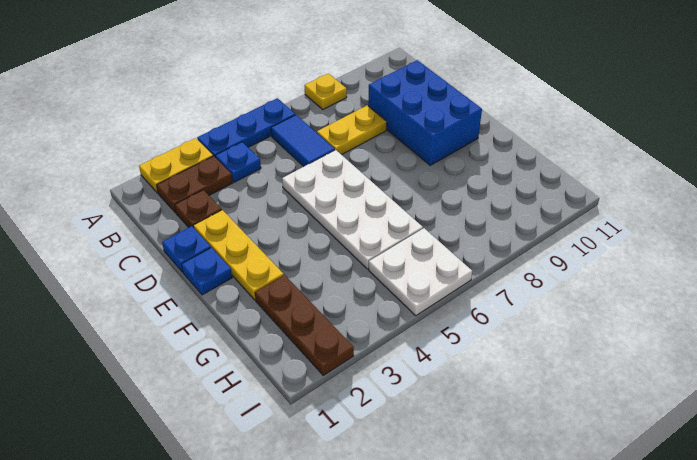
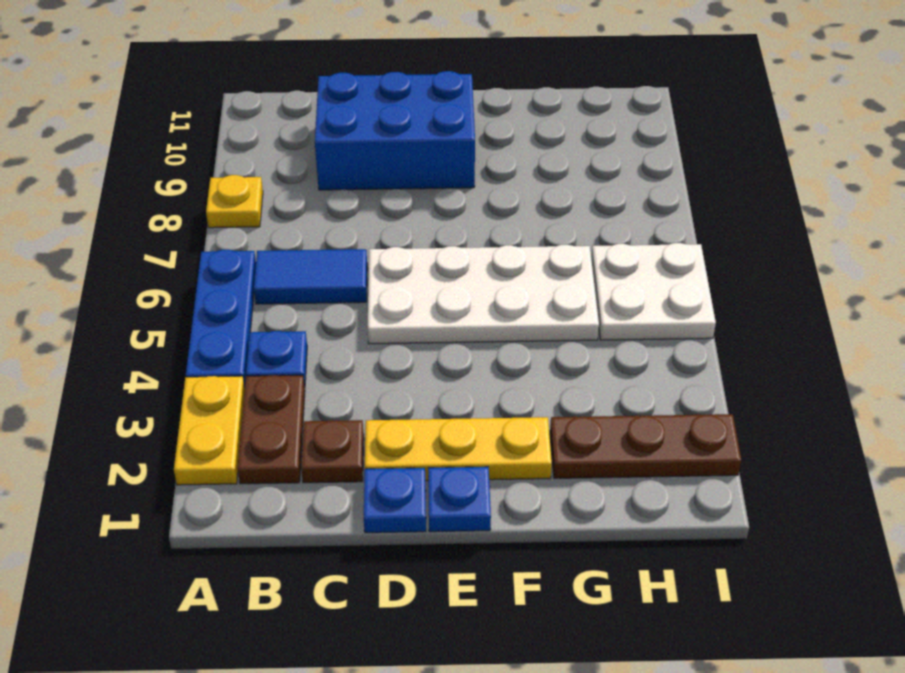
yellow plate C7:C8 level 1 -> none

